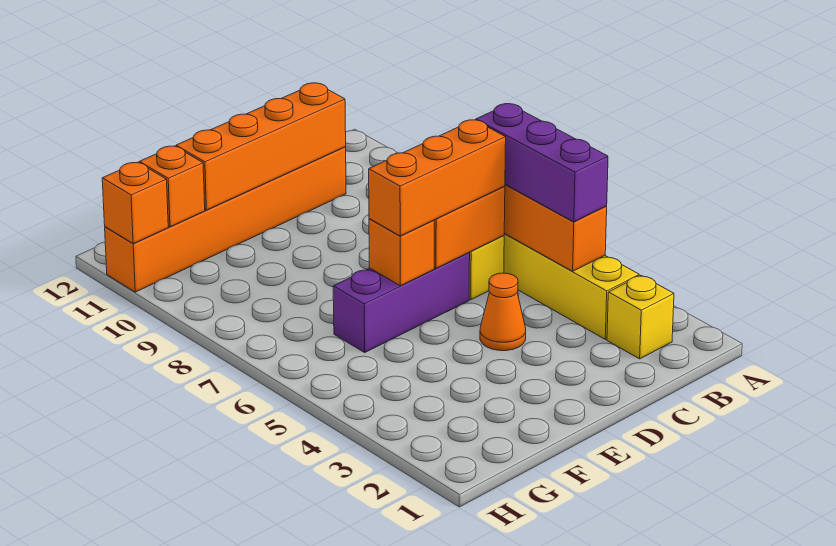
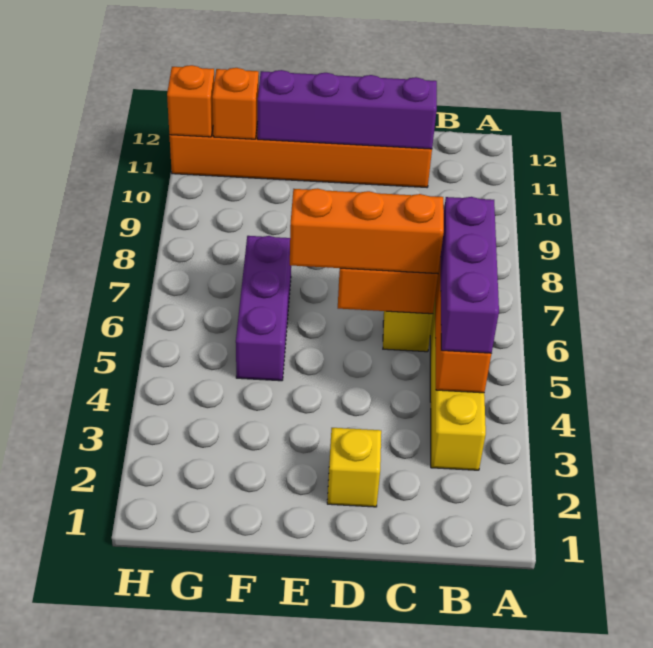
yellow brick B2 level 1 -> yellow brick D2 level 1
orange brick C11:F11 level 2 -> purple brick C11:F11 level 2
orange cone D4 level 1 -> none
purple brick D6:F6 level 1 -> purple brick F5:F7 level 1
orange brick E6 level 2 -> none

